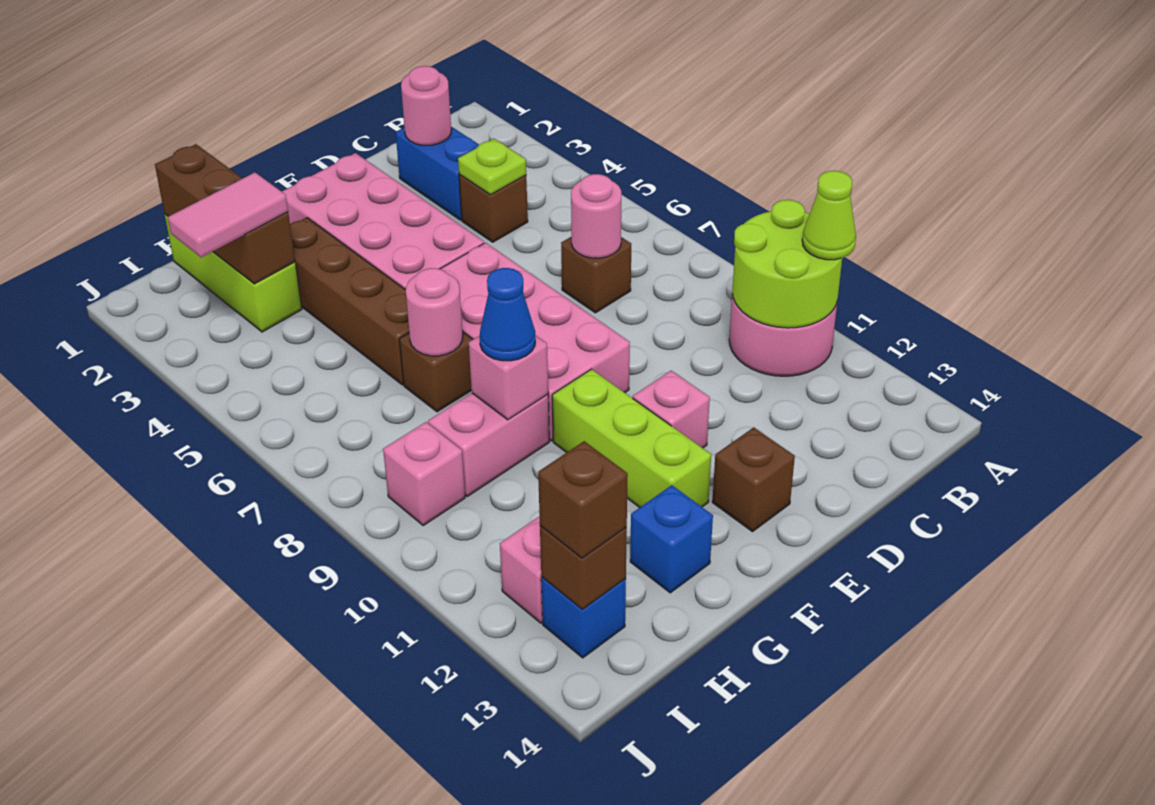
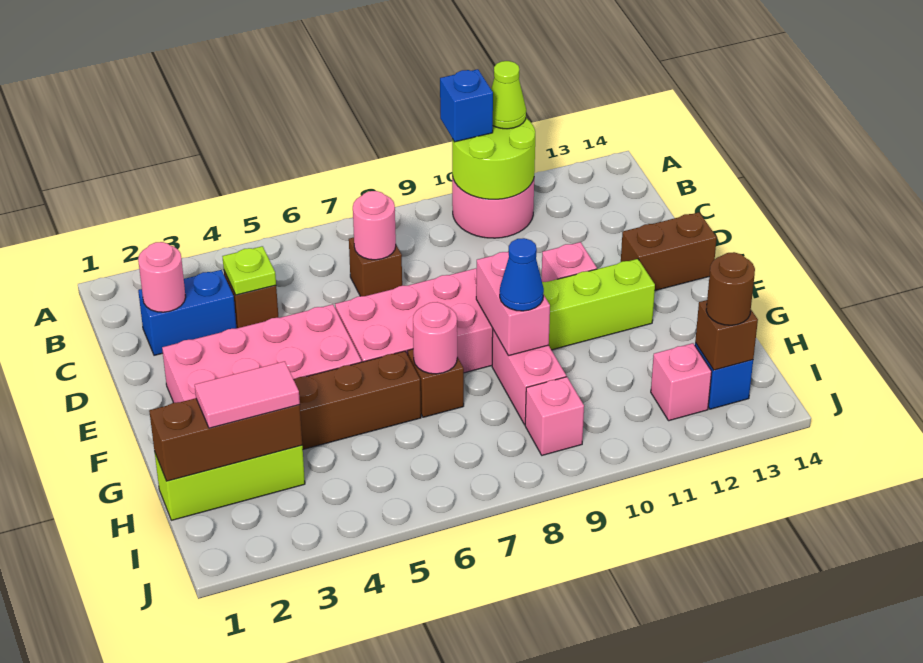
brown brick E13 level 1 -> brown brick E13:E14 level 1
pink brick G9 level 2 -> pink brick F9:G9 level 2
blue brick G13 level 1 -> blue brick A10 level 3
pink tile H3:I3 level 3 -> pink tile H2:H3 level 3
brown brick I13 level 3 -> brown round brick I13 level 3

